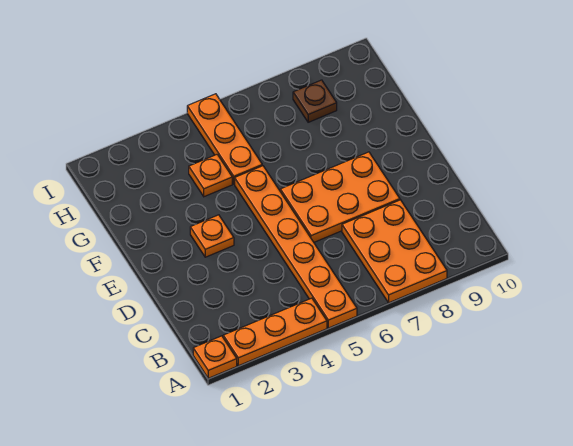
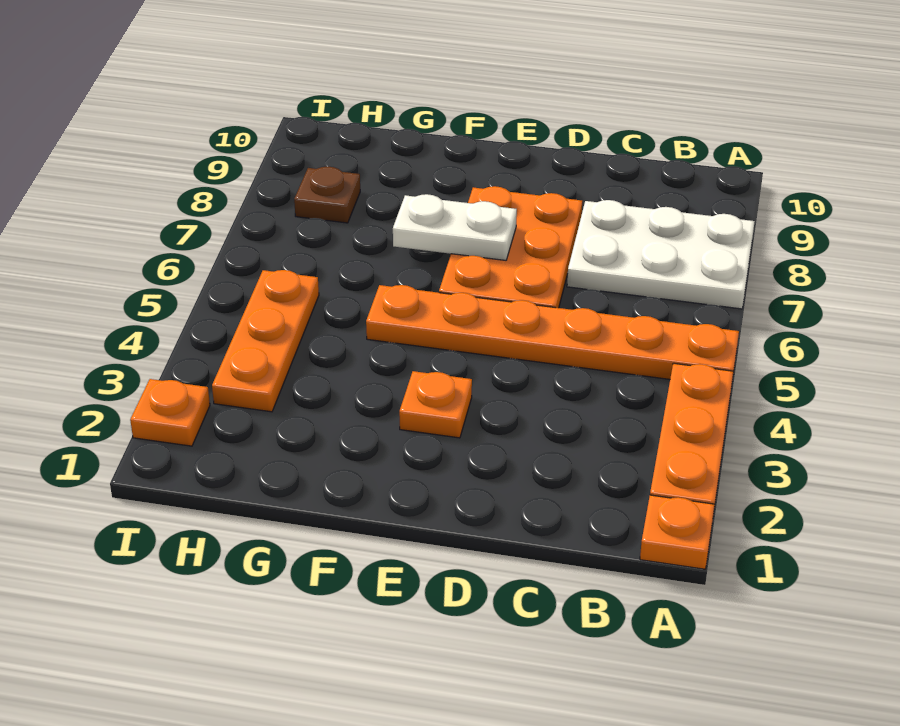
orange plate A7:C8 level 1 -> white plate A7:C8 level 1
none -> white plate E7:F7 level 2
orange plate G4 level 1 -> orange plate I2 level 1
orange plate G5:I5 level 1 -> orange plate H3:H5 level 1

